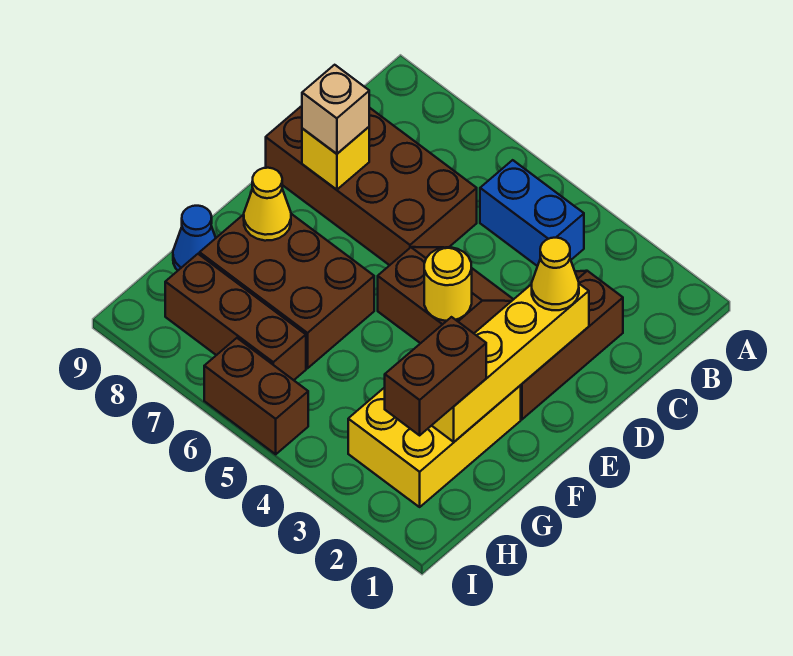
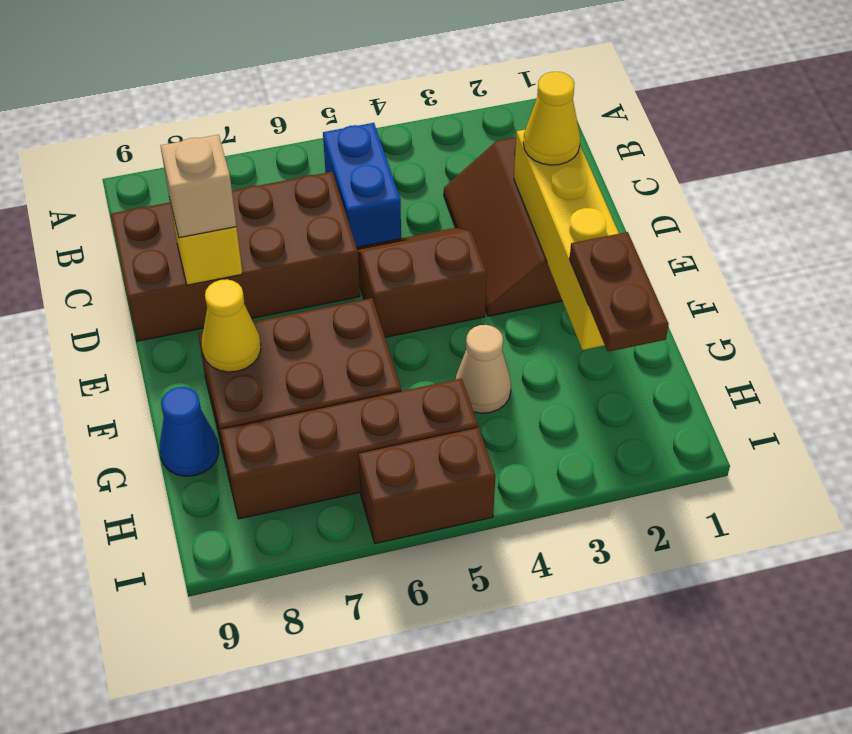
blue brick B4:B5 level 1 -> blue brick B5:C5 level 1
yellow round brick E4 level 2 -> none
yellow brick F2:H3 level 1 -> none
brown brick G2:H2 level 3 -> brown plate G2:H2 level 3
none -> tan cone G4 level 1
brown brick H6:H8 level 1 -> brown brick H5:H8 level 1

